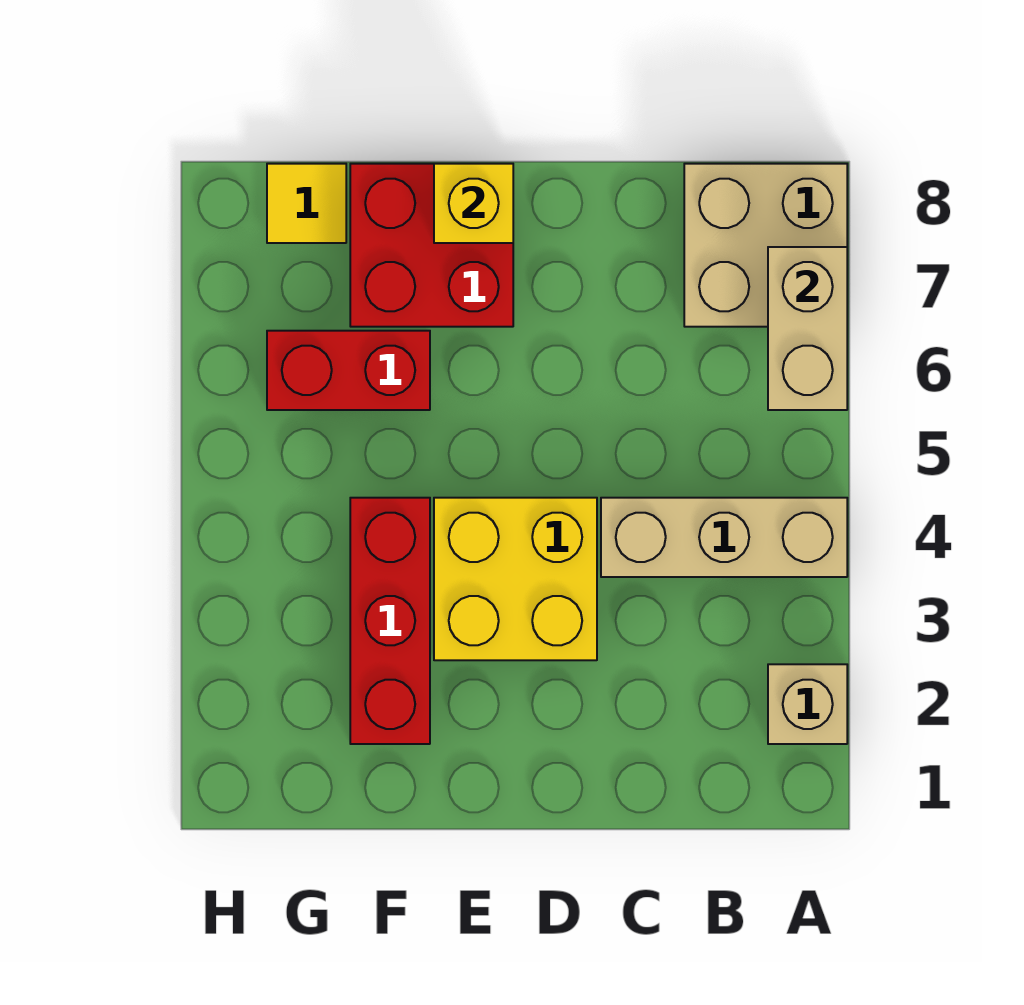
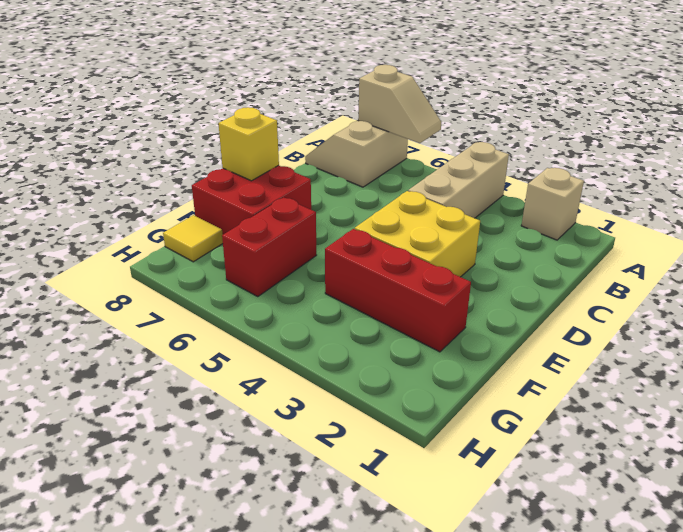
tan brick A6:A7 level 2 -> tan slope A6:A7 level 2 top 7
tan brick A7:B8 level 1 -> tan slope A7:B8 level 1 top 7

